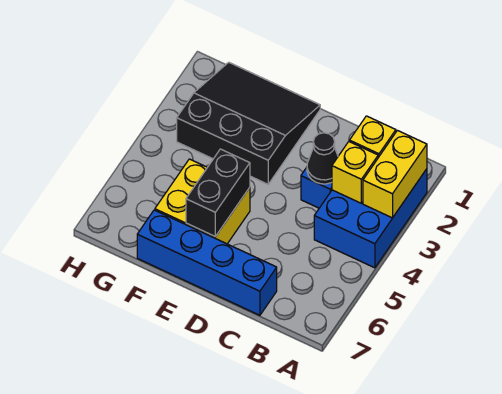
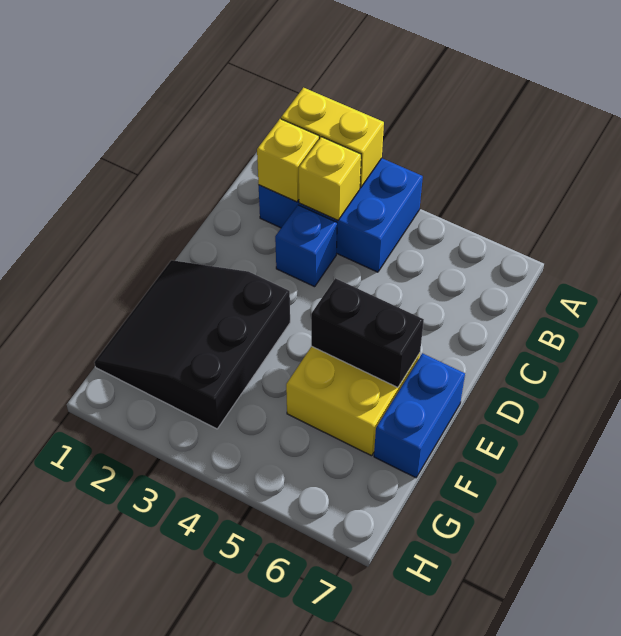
black cone C3 level 2 -> none
blue brick C7:F7 level 1 -> blue brick E7:F7 level 1

